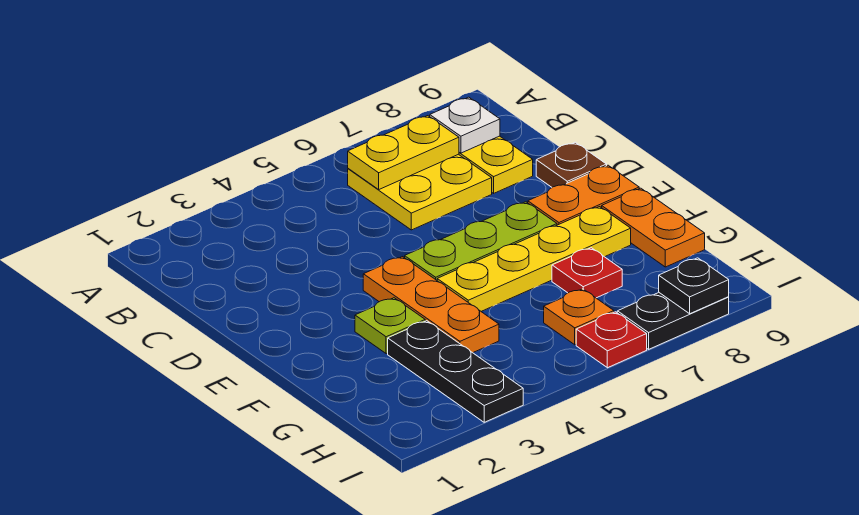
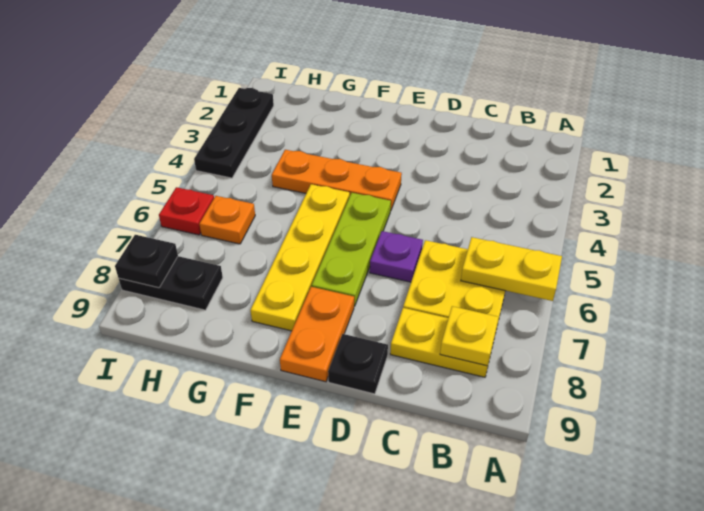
yellow plate B6:B7 level 2 -> yellow plate A6:B6 level 2
white plate B8 level 2 -> yellow plate B8 level 2
none -> purple plate D6 level 1
brown plate D9 level 1 -> black plate D9 level 1
lime plate F3 level 1 -> none
orange plate F9:G9 level 1 -> none
black plate G3:I3 level 1 -> black plate I2:I4 level 1
red plate G7 level 1 -> none
black plate I7:I8 level 1 -> black plate H8:I8 level 1

